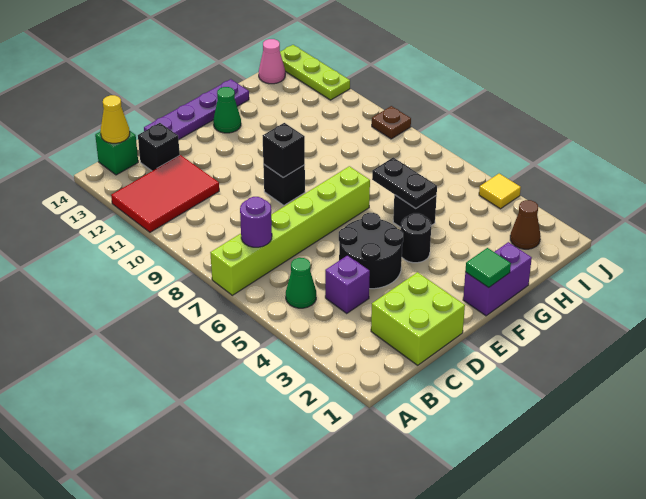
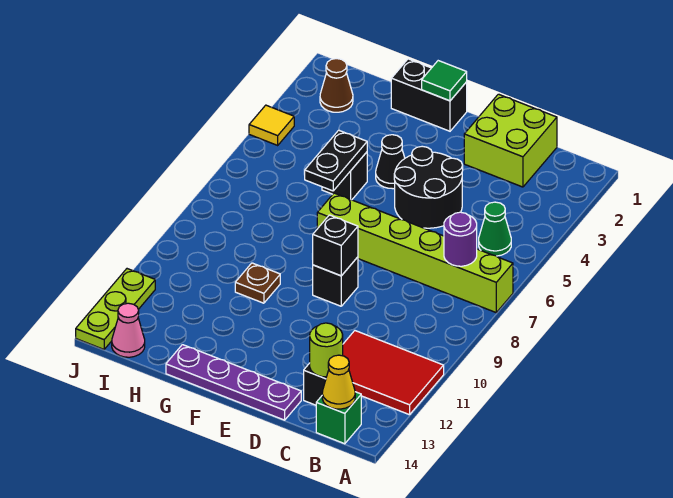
purple brick C4 level 1 -> none
none -> lime round brick C13 level 2
purple brick F1:G1 level 1 -> black brick F1:G1 level 1
black round brick F4 level 1 -> black cone F4 level 1
green cone F13 level 1 -> none
brown plate J9 level 1 -> brown plate G10 level 1

